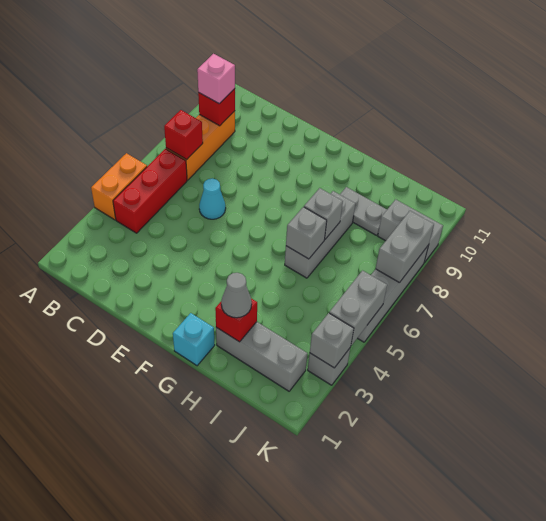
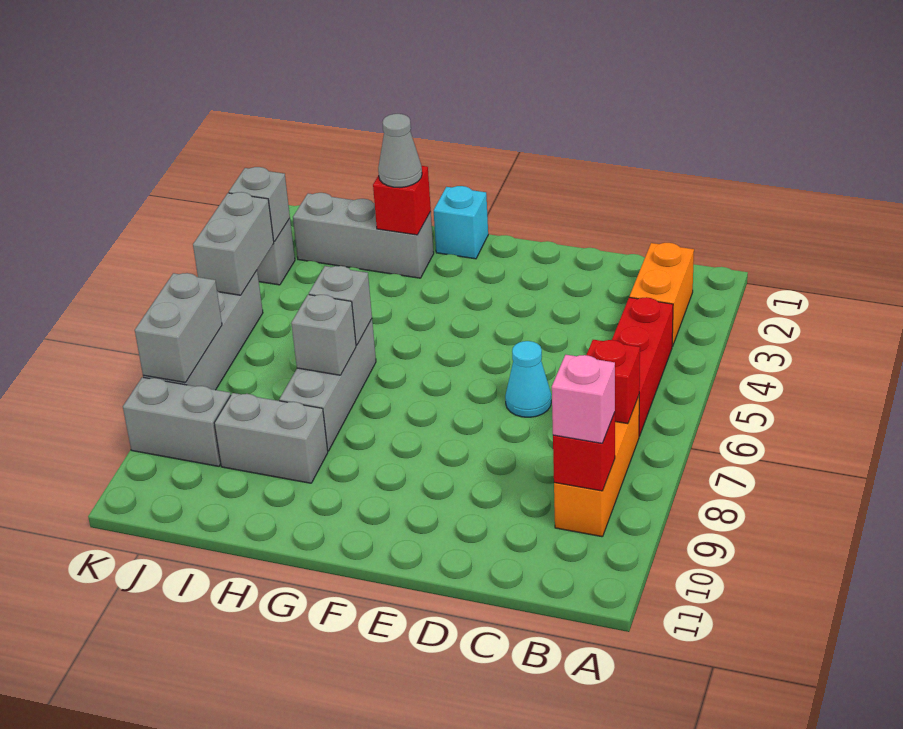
orange brick A4:A5 level 1 -> orange brick B2:B3 level 1
grey plate H9:I9 level 1 -> grey brick H9:I9 level 1

